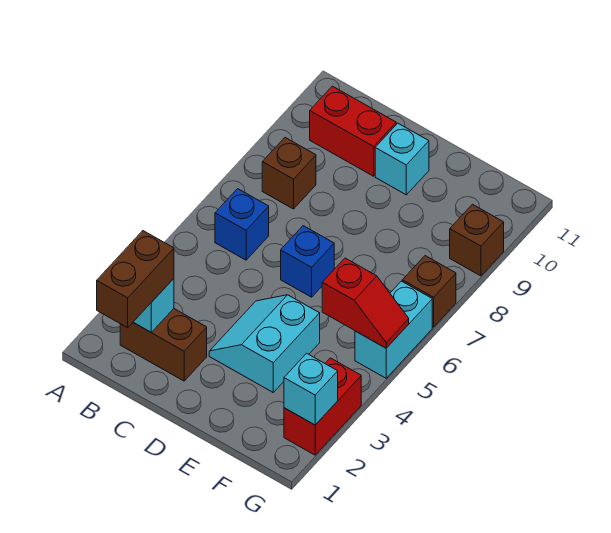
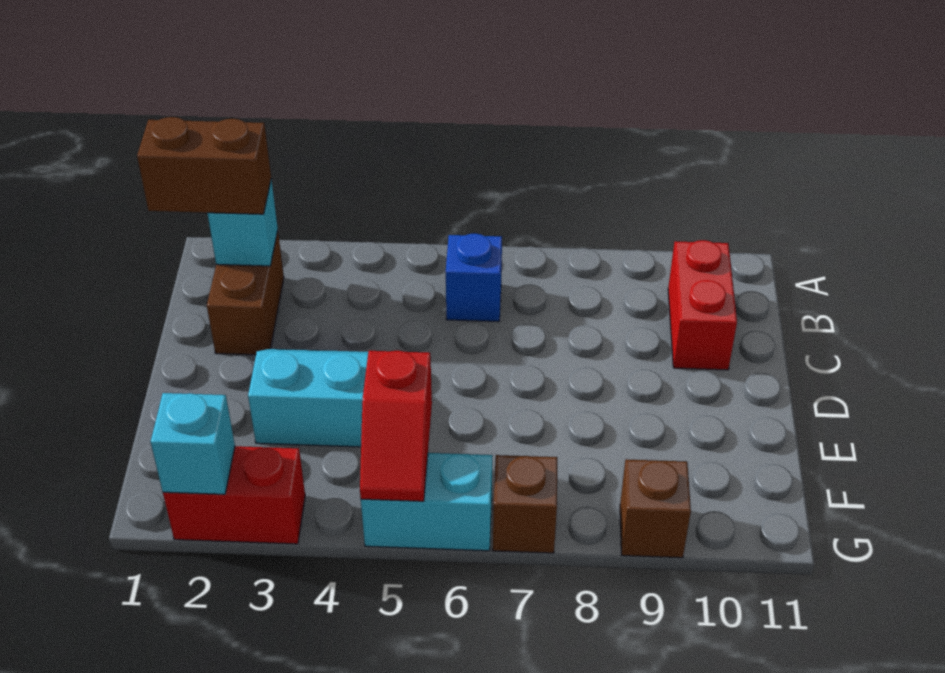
brown brick B8 level 1 -> none
blue brick D6 level 1 -> none
cyan brick D10 level 1 -> none

